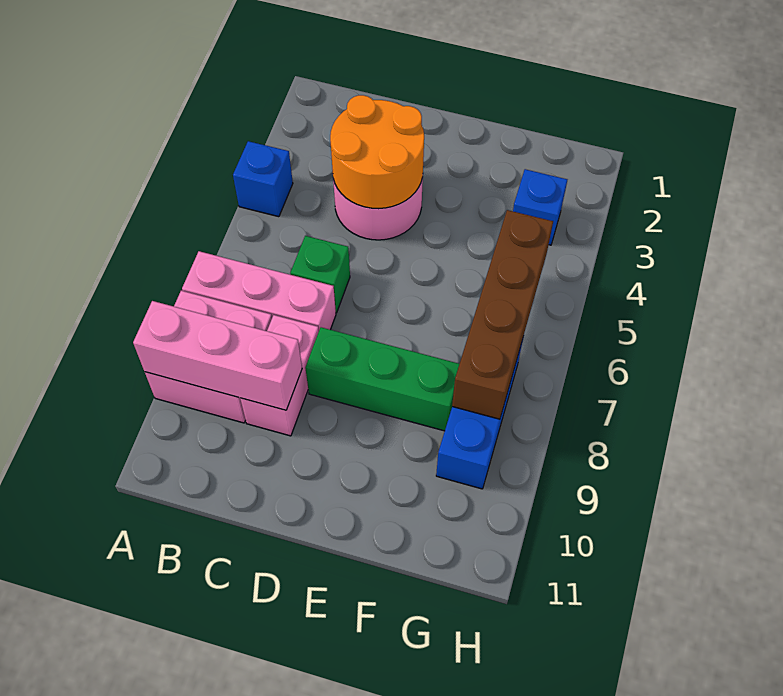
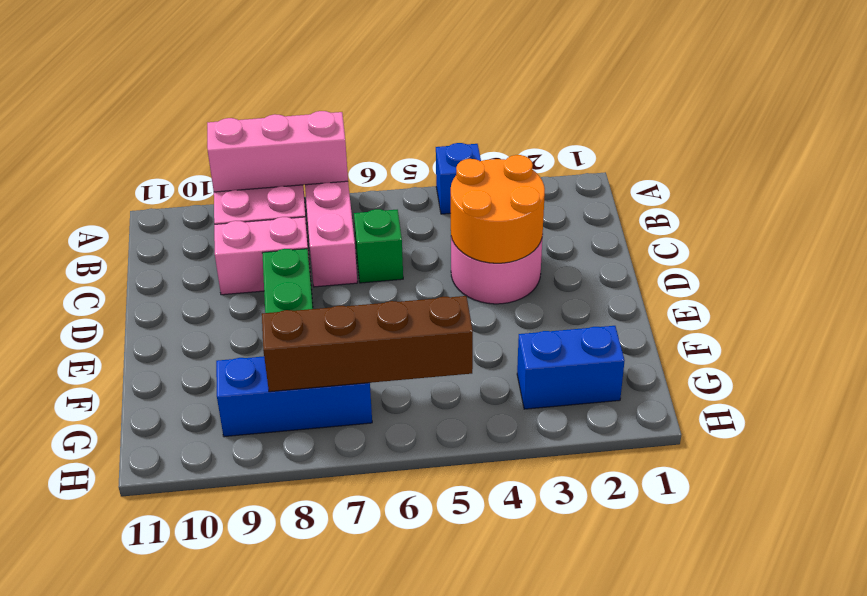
pink brick A9:C9 level 2 -> pink brick A7:A9 level 2
blue brick G3 level 1 -> blue brick G2:G3 level 1

